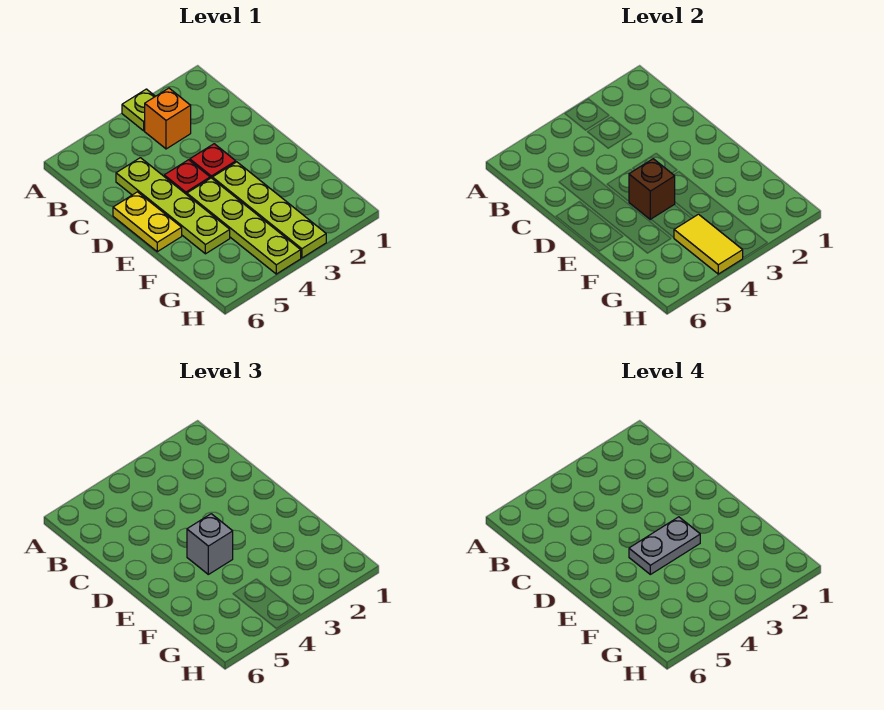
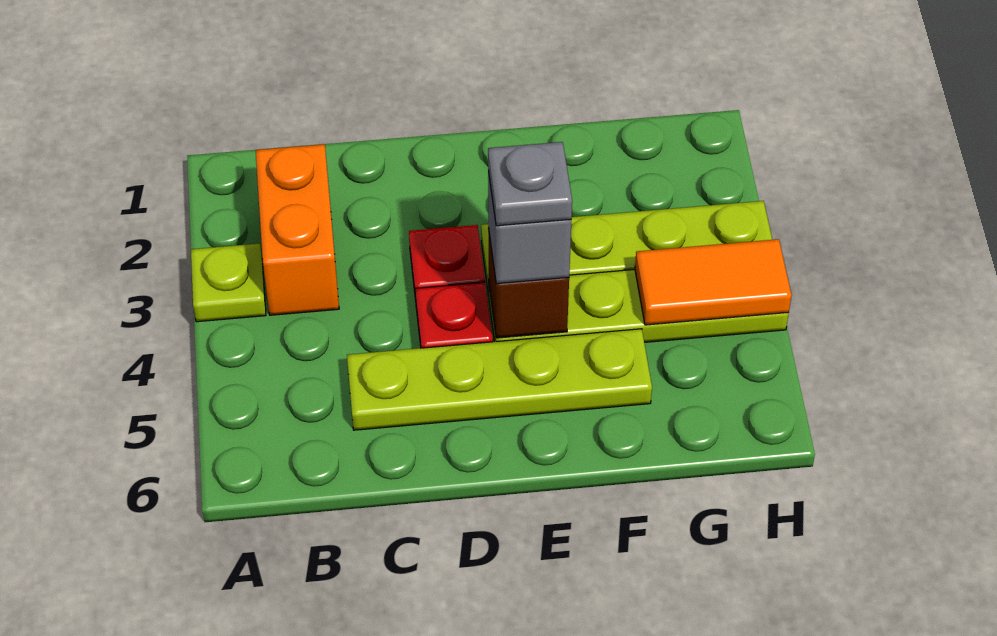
orange brick B3 level 1 -> orange brick B2:B3 level 1
yellow plate D6:E6 level 1 -> none
grey plate E3:E4 level 4 -> grey plate E4 level 4
yellow tile G4:H4 level 2 -> orange tile G4:H4 level 2

